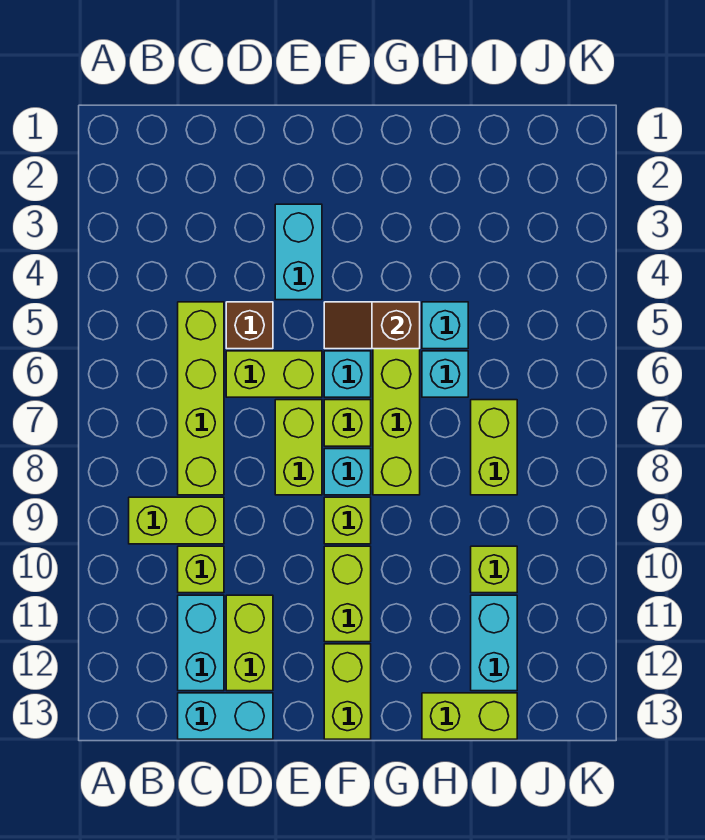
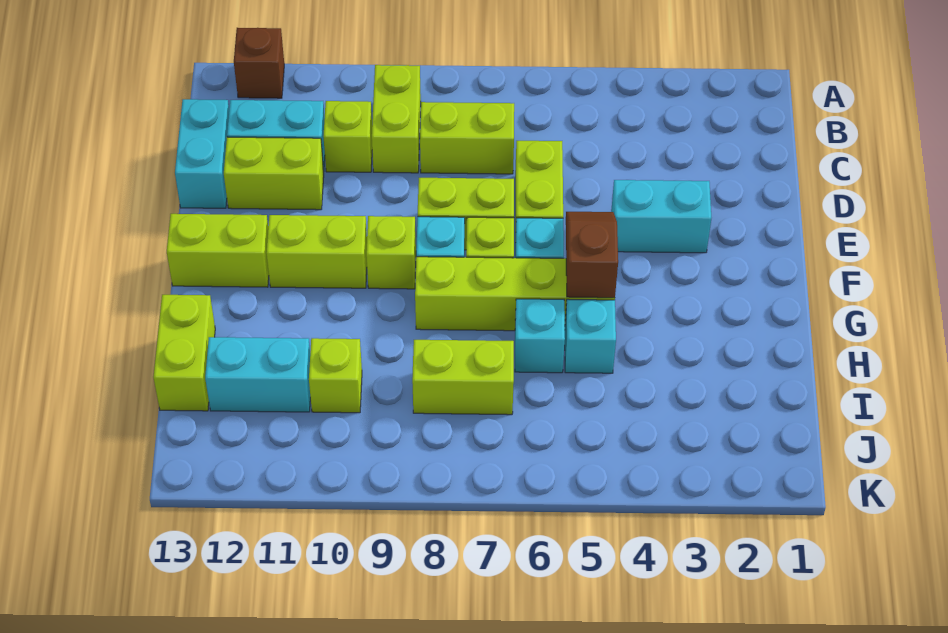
lime brick C5:C8 level 1 -> lime brick C7:C8 level 1
brown brick D5 level 1 -> brown brick A12 level 1

